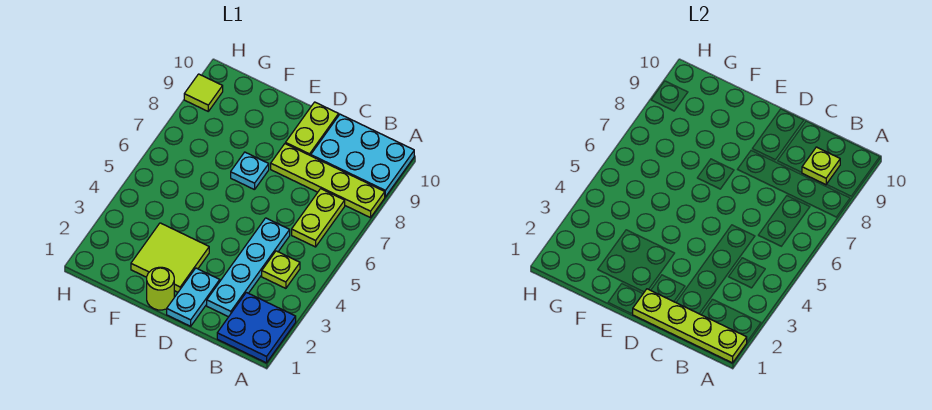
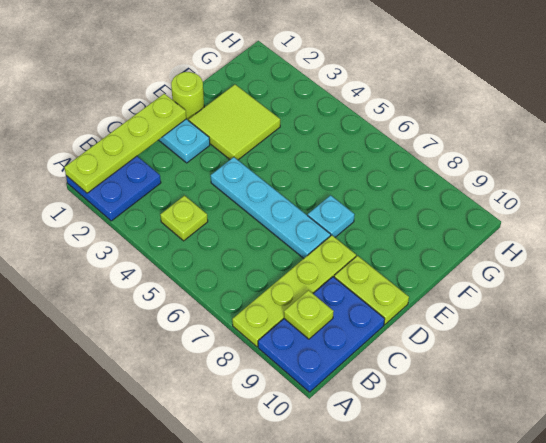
cyan plate A9:C10 level 1 -> blue plate A9:C10 level 1
lime plate B6:B7 level 1 -> none
cyan plate C2:C5 level 1 -> cyan plate D4:D7 level 1
lime tile H9 level 1 -> none

